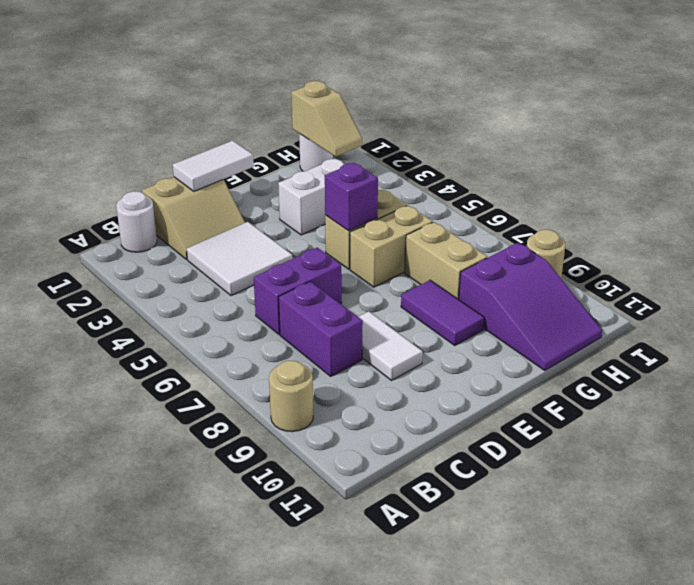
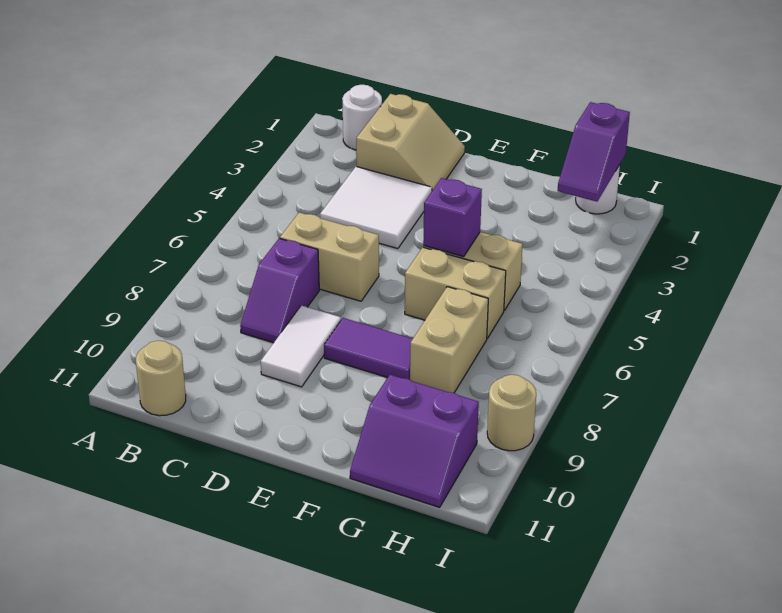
tan round brick A9 level 1 -> tan round brick B11 level 1
tan slope C1:D2 level 1 top 1 -> tan slope C1:D2 level 1 top C
purple brick C6:D6 level 1 -> tan brick C6:D6 level 1
purple brick C7:C8 level 1 -> purple slope C7:C8 level 1 top 7
white tile D1:E1 level 2 -> none
white brick F3:G3 level 1 -> none
purple tile F8:F9 level 1 -> purple tile E8:F8 level 1
purple slope G9:H11 level 1 top 9 -> purple slope G10:H11 level 1 top 10
tan slope H1:H2 level 2 top 1 -> purple slope H1:H2 level 2 top 1

